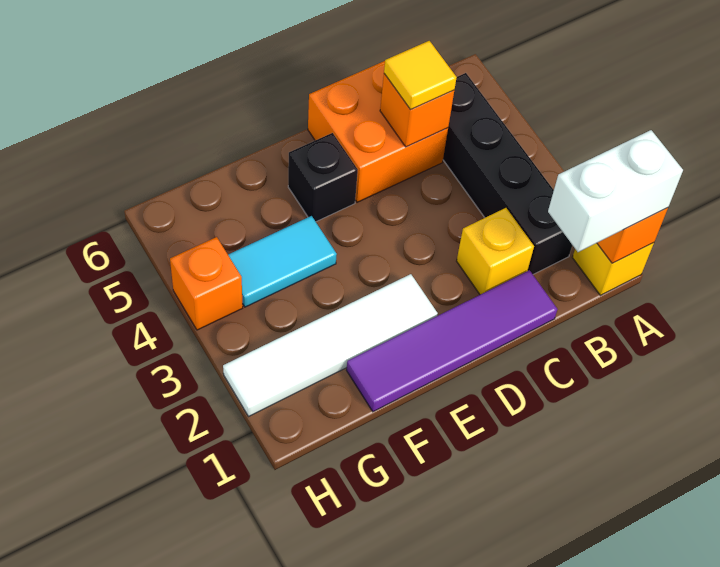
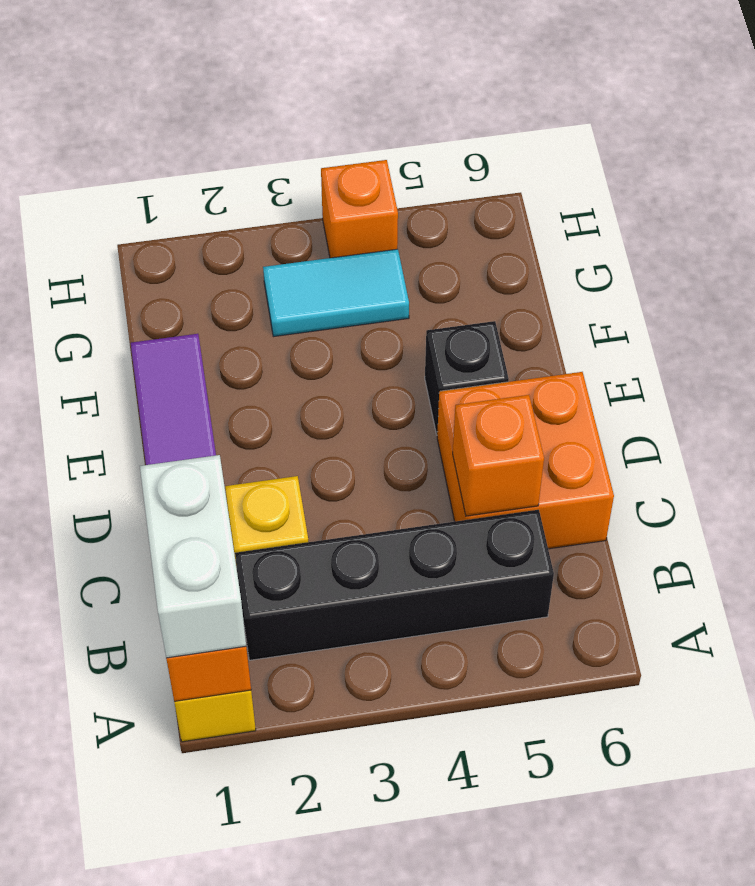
yellow tile C5 level 3 -> none
white tile E2:H2 level 1 -> none
cyan tile F4:G4 level 1 -> cyan tile G3:G4 level 1

